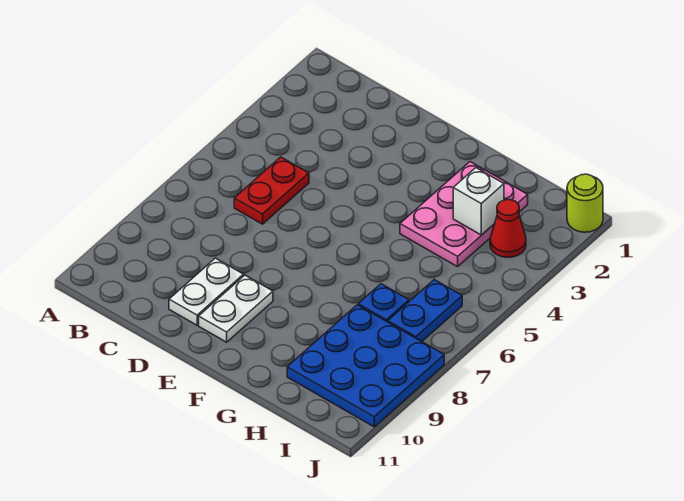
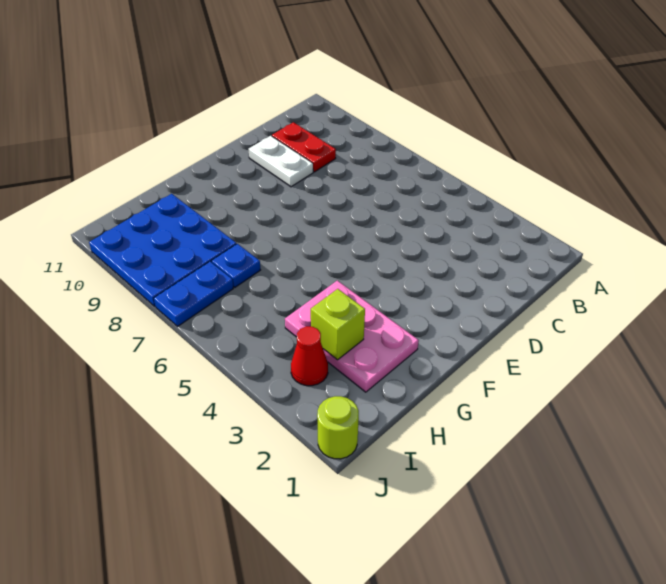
red plate C5:C6 level 1 -> red plate C9:C10 level 1
white plate E9:E10 level 1 -> none
white brick H3 level 2 -> lime brick H3 level 2
blue plate I6:I7 level 1 -> blue plate I7:J7 level 1

